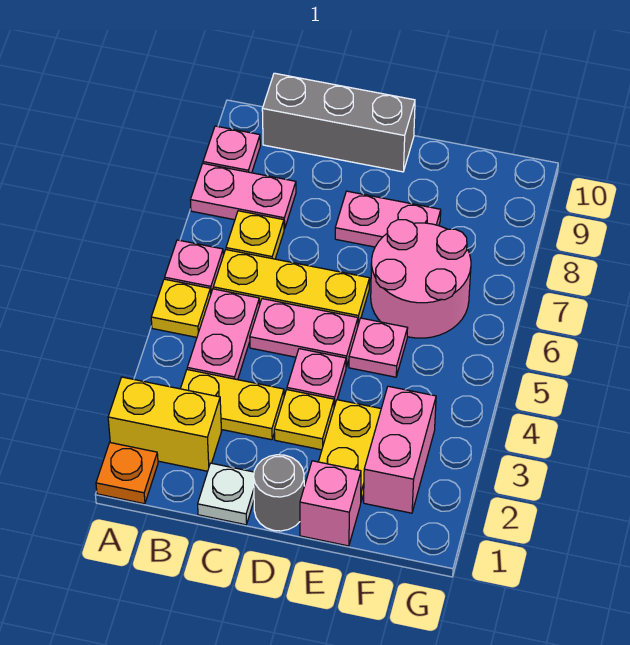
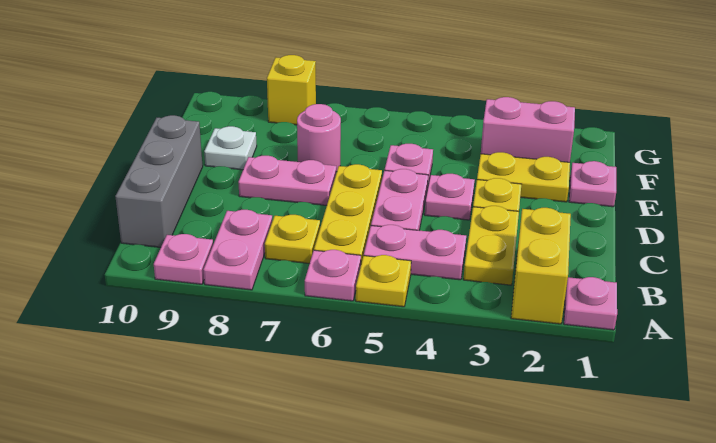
orange plate A1 level 1 -> pink plate A1 level 1
white plate C1 level 1 -> white plate E9 level 1
grey round brick D1 level 1 -> none
pink plate D8:E8 level 1 -> pink plate D7:D8 level 1
pink brick E1 level 1 -> pink plate E1 level 1
pink round brick E6:F7 level 1 -> pink round brick E7 level 1
none -> yellow brick G8 level 1

